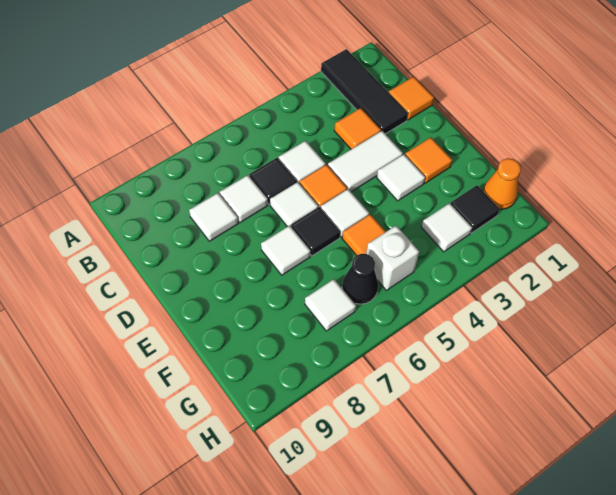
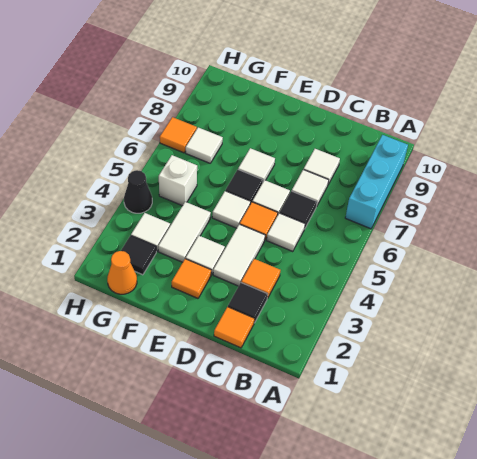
black tile A2:C2 level 1 -> black tile C2 level 1
none -> cyan brick A7:A9 level 1
none -> white tile F3:F4 level 1
orange tile F5 level 1 -> orange tile H7 level 1
black cone G6 level 1 -> black cone H4 level 1

